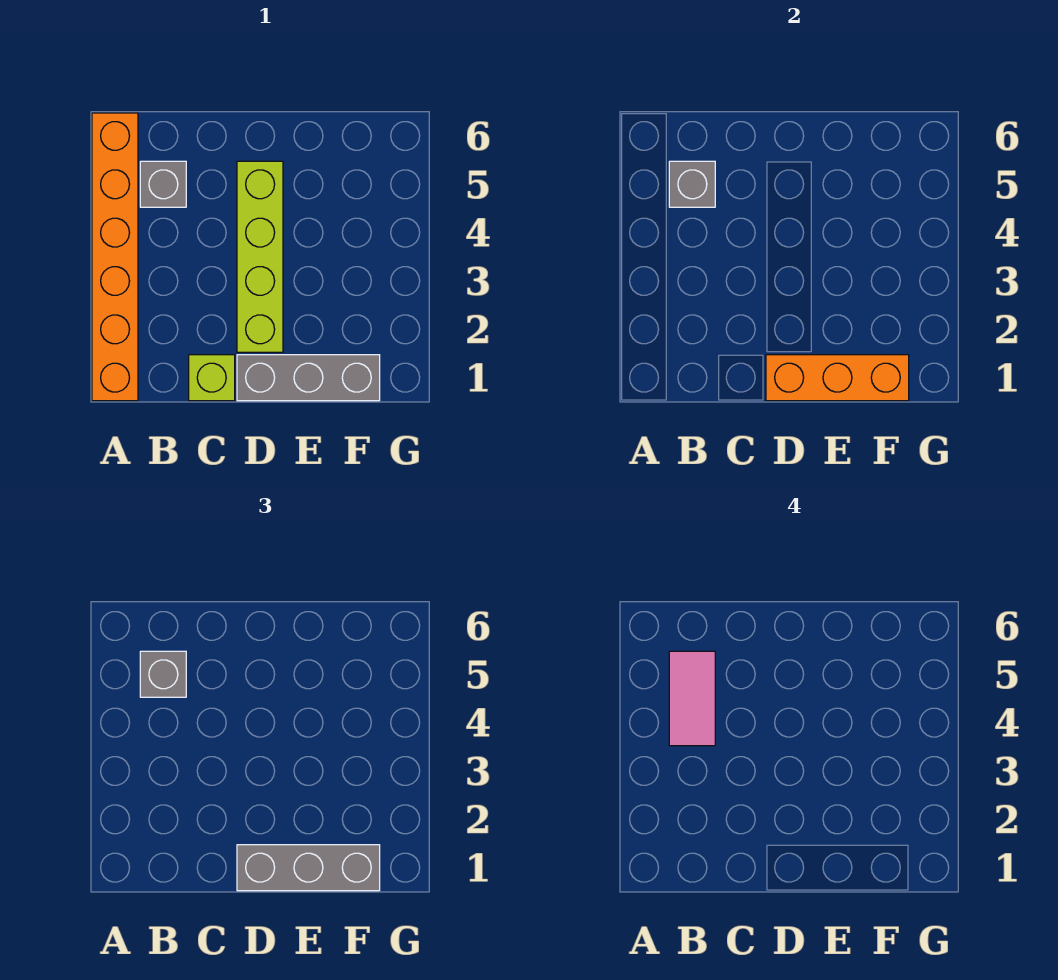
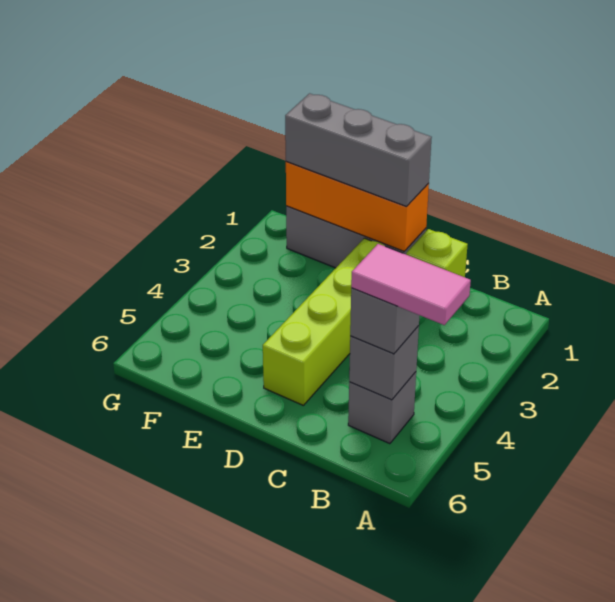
orange brick A1:A6 level 1 -> none
pink tile B4:B5 level 4 -> pink tile A5:B5 level 4

